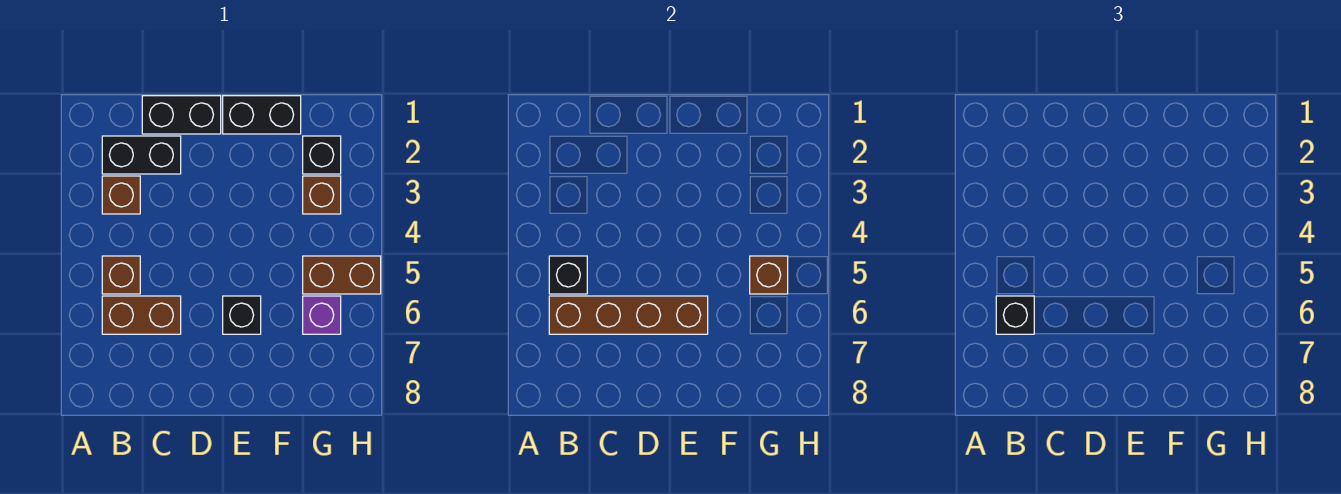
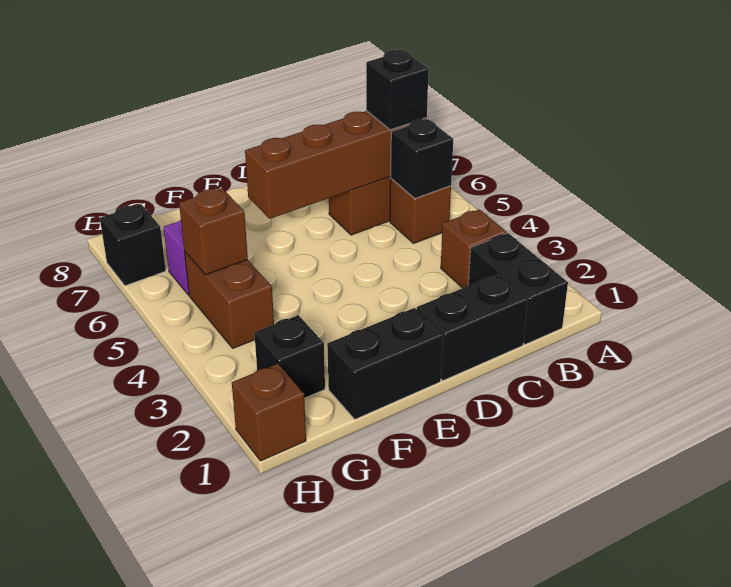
black brick B2:C2 level 1 -> black brick B1:B2 level 1
black brick E6 level 1 -> black brick H7 level 1
brown brick G3 level 1 -> brown brick H1 level 1
brown brick G5:H5 level 1 -> brown brick G4:G5 level 1

